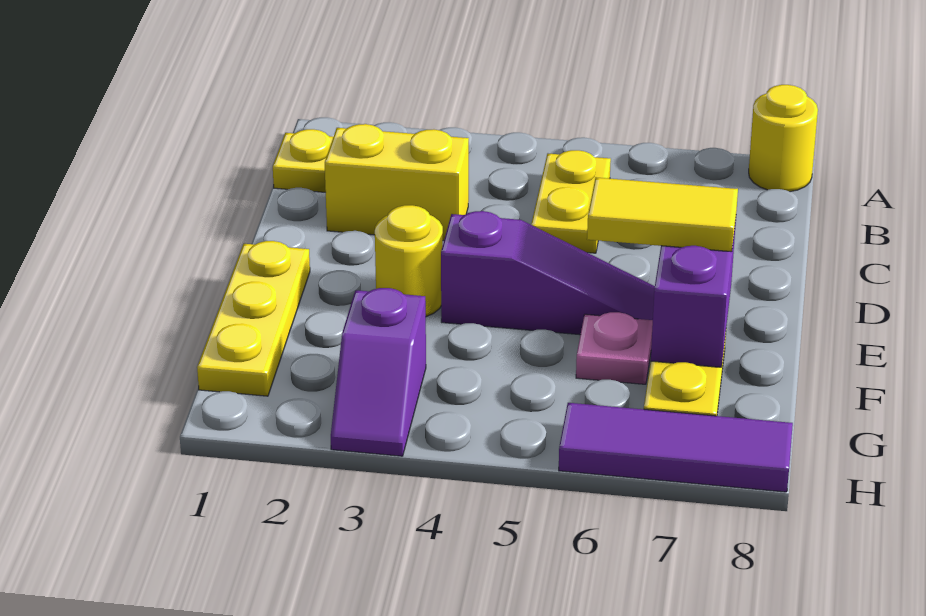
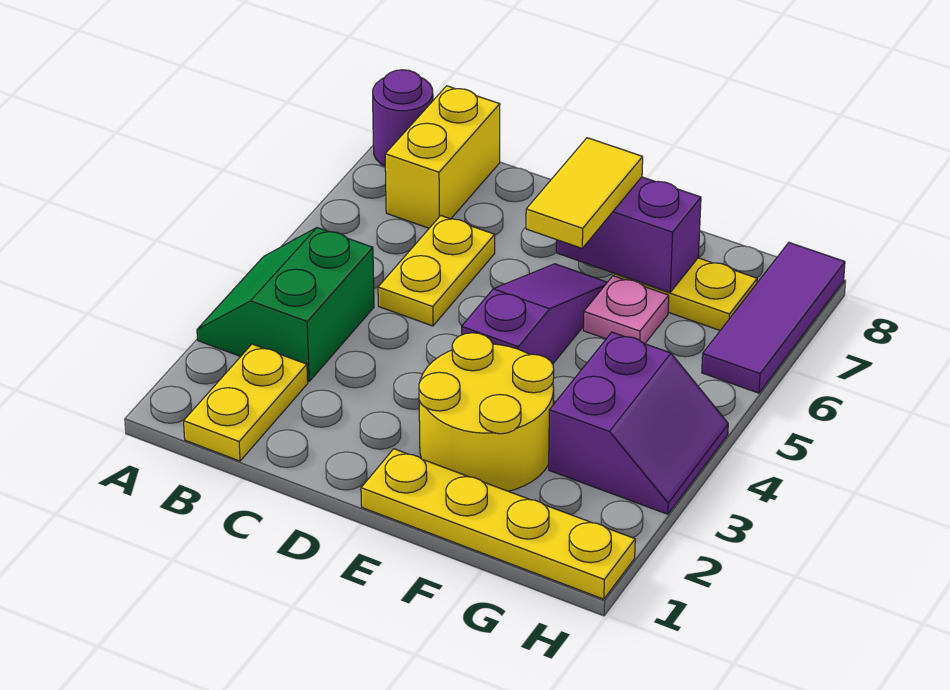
none -> green slope A3:B4 level 1 top B
yellow round brick A8 level 1 -> purple round brick A8 level 1
yellow plate B5:C5 level 1 -> yellow plate C5:C6 level 1
yellow brick C2:C3 level 1 -> yellow brick B7:B8 level 1
yellow plate E1:G1 level 1 -> yellow plate E1:H1 level 1
yellow round brick E3 level 1 -> yellow round brick E2:F3 level 1
purple slope G3:H3 level 1 top G -> purple slope G3:H4 level 1 top G

